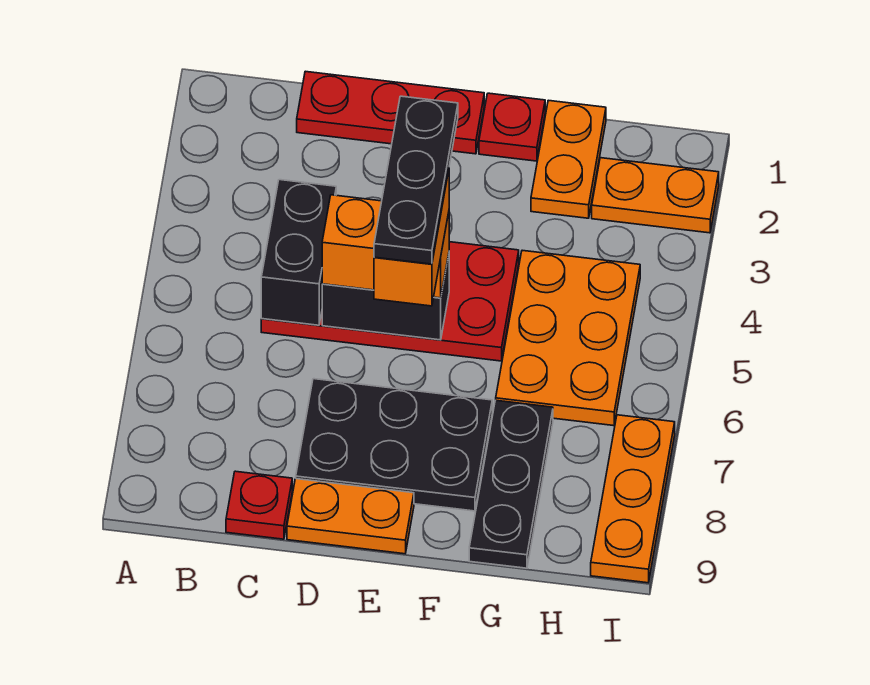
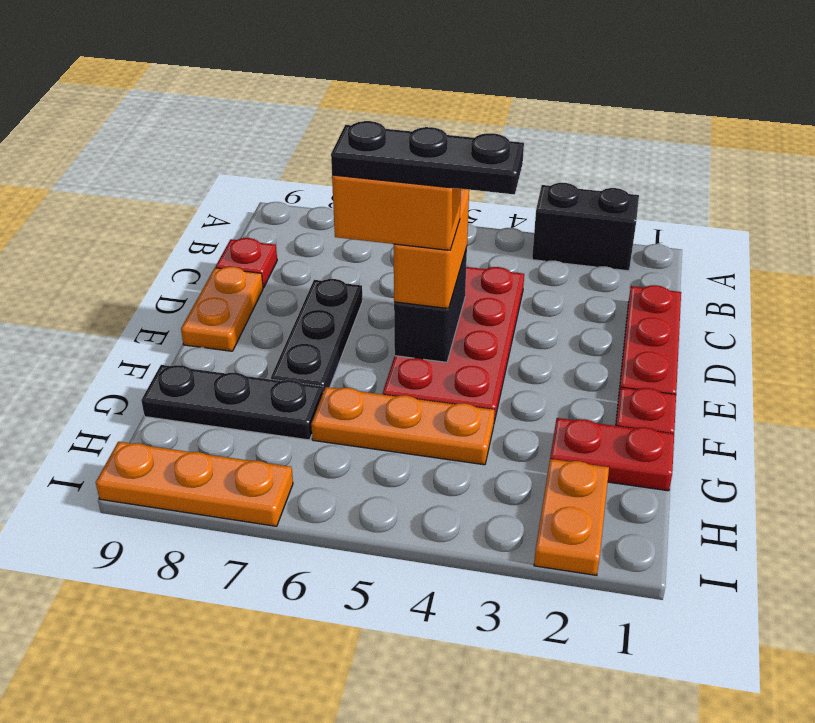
black brick C4:C5 level 2 -> black brick A2:A3 level 1
black plate D7:F8 level 1 -> black plate D7:F7 level 1
orange plate G1:G2 level 1 -> red plate G1:G2 level 1
orange plate G4:H6 level 1 -> orange plate G4:G6 level 1

